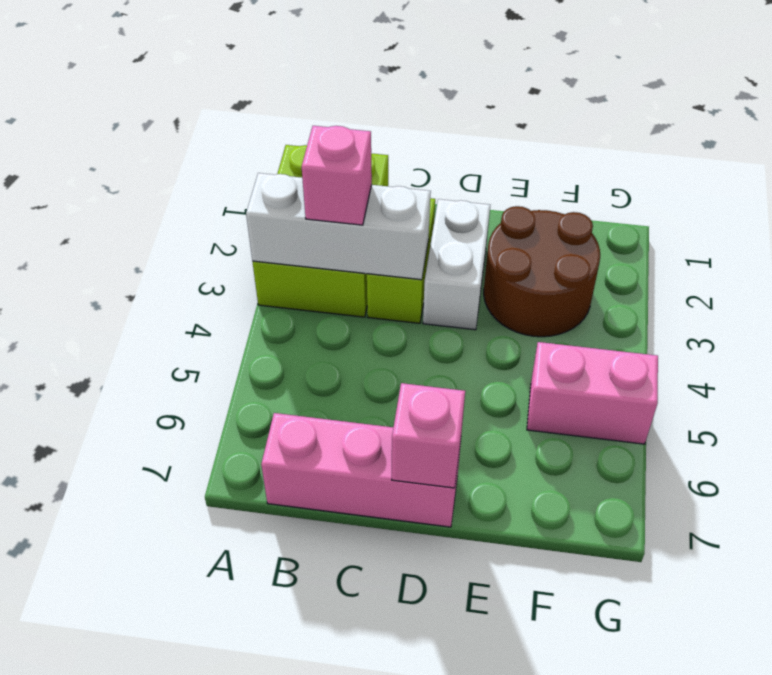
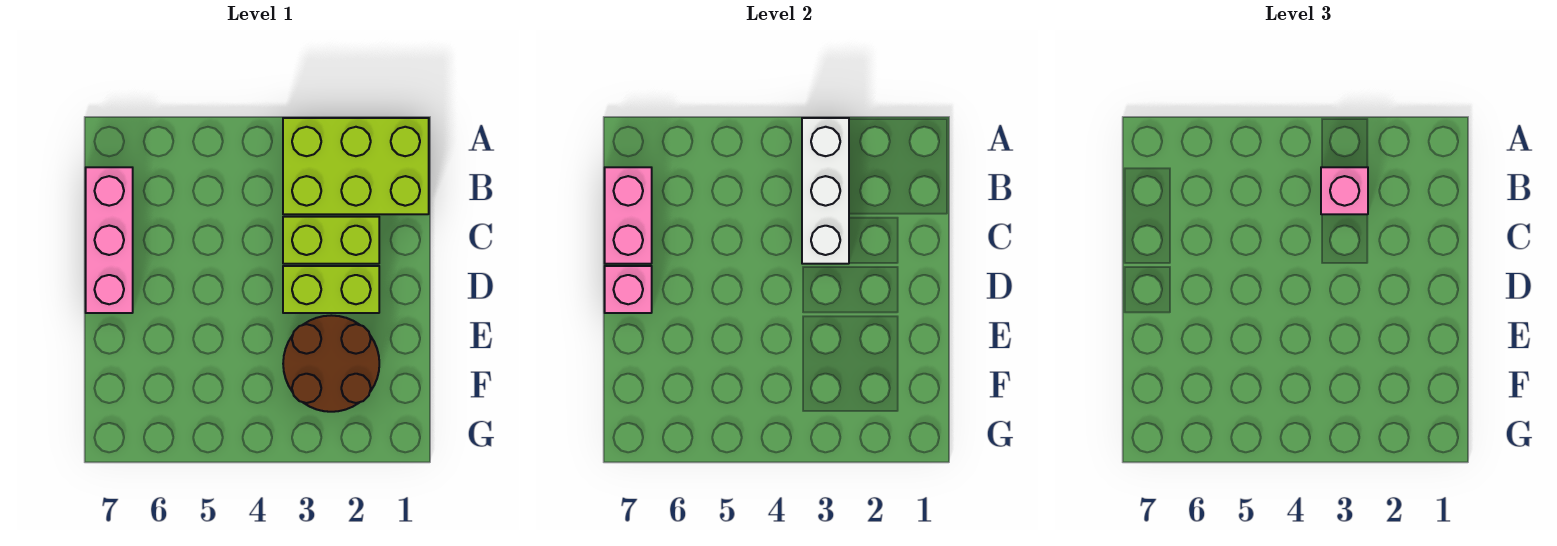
white brick D2:D3 level 1 -> lime brick D2:D3 level 1
pink brick F5:G5 level 1 -> pink brick B7:C7 level 2

